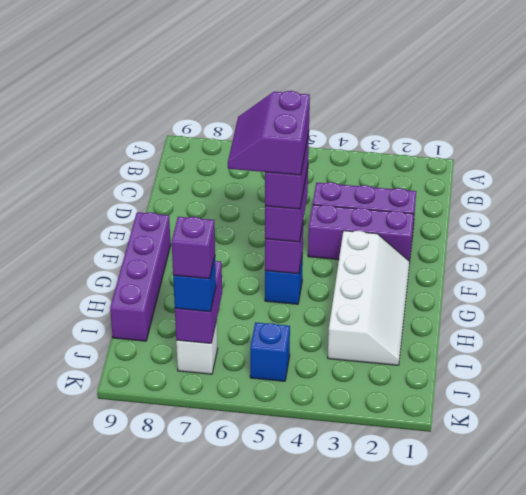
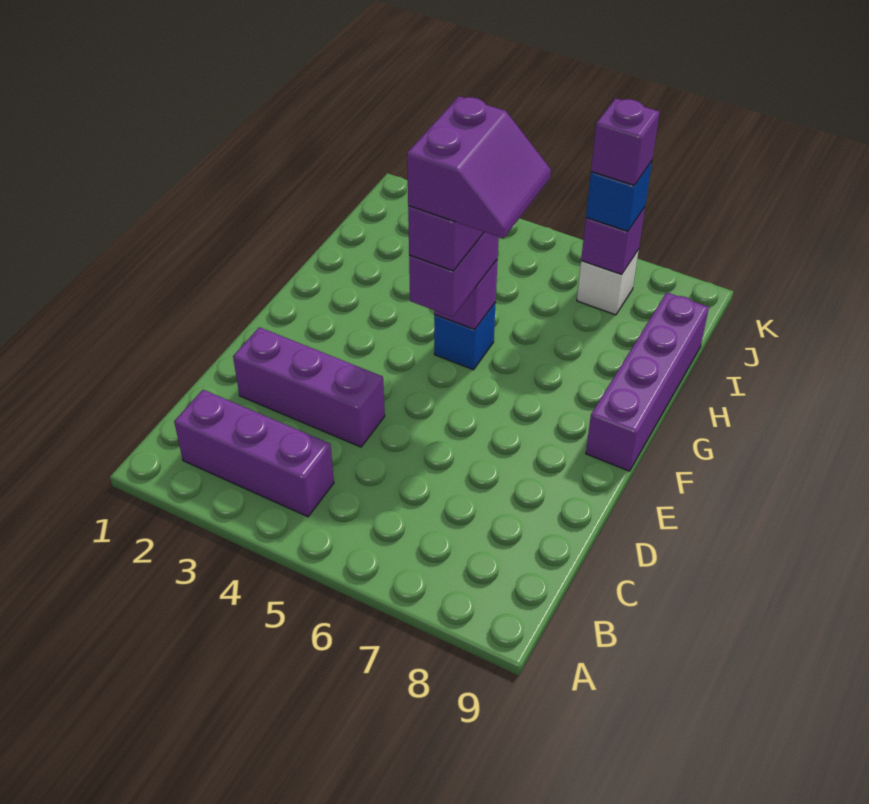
purple brick E2:E4 level 1 -> purple brick B2:B4 level 1
white slope F2:I3 level 1 top 3 -> none
purple brick I7:J7 level 2 -> purple brick J7 level 2
blue brick J5 level 1 -> none

